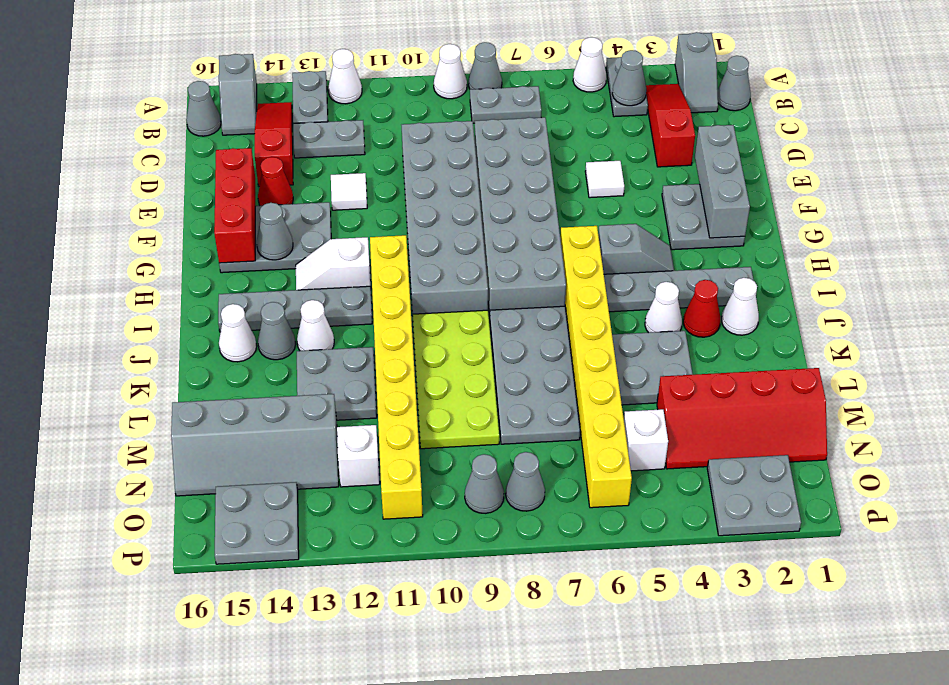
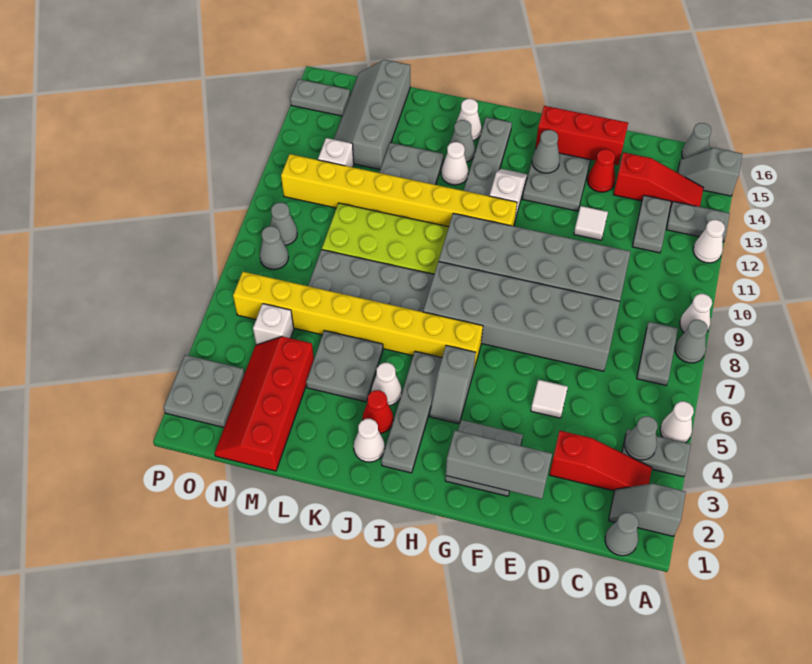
grey plate O14:P15 level 1 -> grey plate O15:P15 level 1

